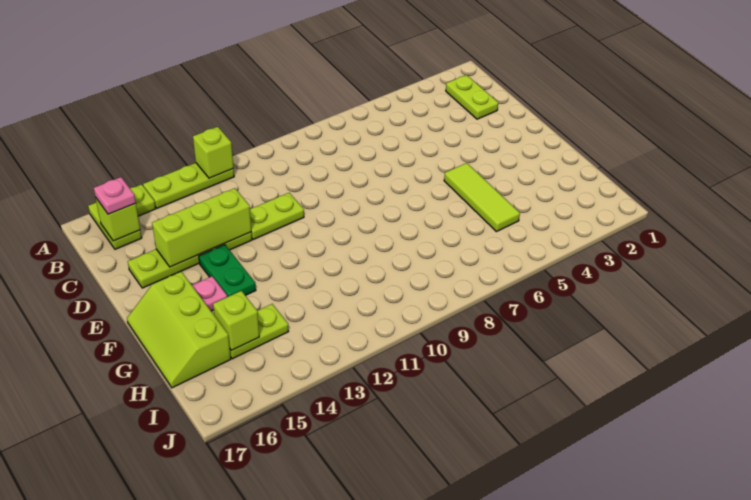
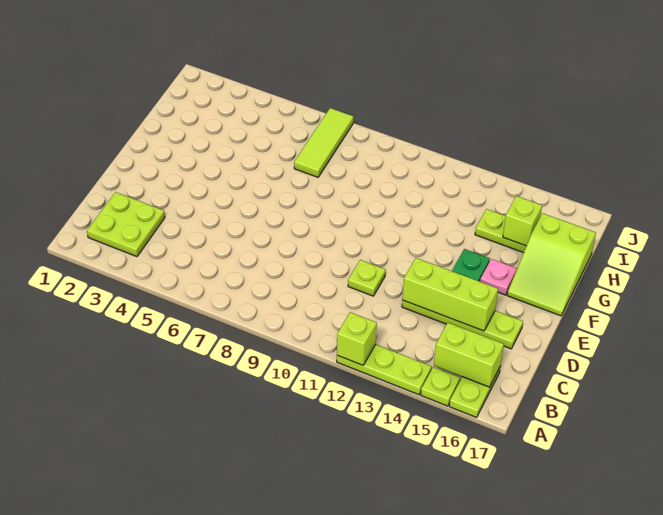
lime plate B2:C2 level 1 -> lime plate B2:C3 level 1
lime brick B16 level 2 -> lime brick B15:B16 level 2
pink plate B16 level 3 -> none
lime plate D11:D12 level 1 -> lime plate D11 level 1
lime tile F5:H5 level 1 -> lime tile H7:J7 level 1
lime slope F16:H17 level 1 top 16 -> lime slope F16:H17 level 1 top H

